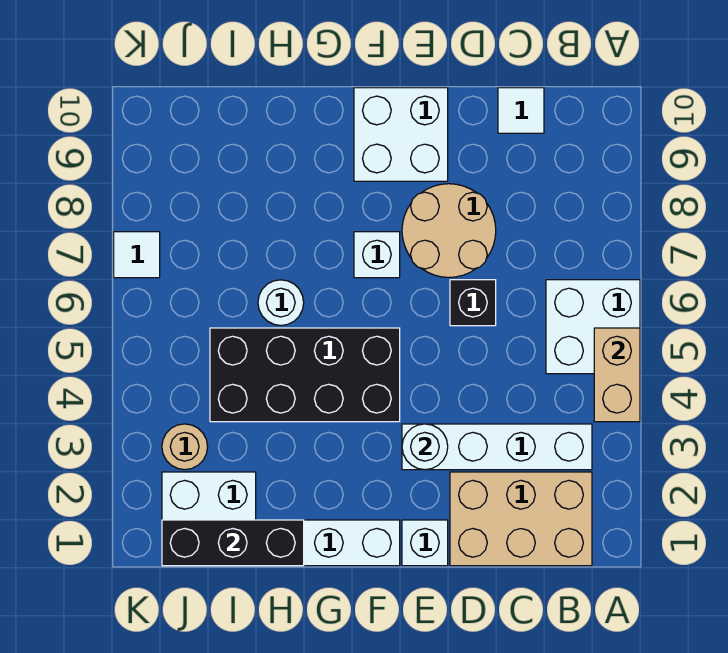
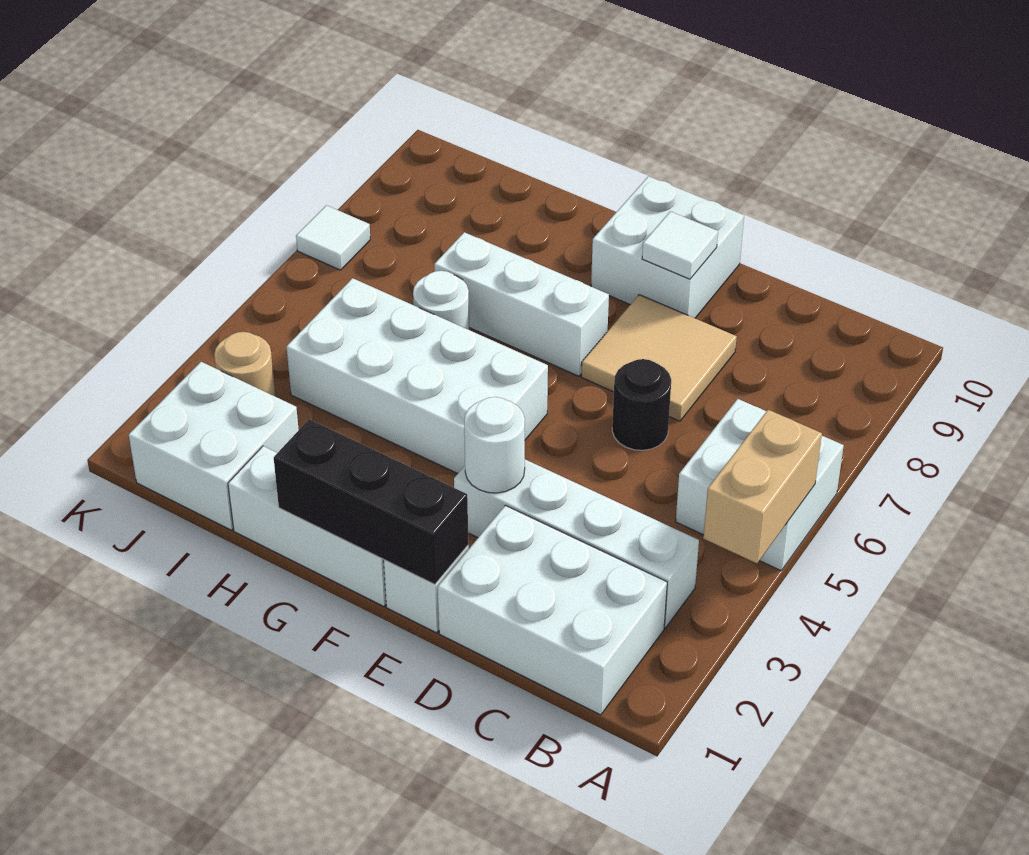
tan brick B1:D2 level 1 -> white brick B1:D2 level 1
white tile C10 level 1 -> white tile E9 level 2
black brick D6 level 1 -> black round brick D6 level 1
tan round brick D7:E8 level 1 -> tan tile D7:E8 level 1
black brick F4:I5 level 1 -> white brick F4:I5 level 1
white brick F7 level 1 -> white brick F7:H7 level 1
black brick H1:J1 level 2 -> black brick E1:G1 level 2

